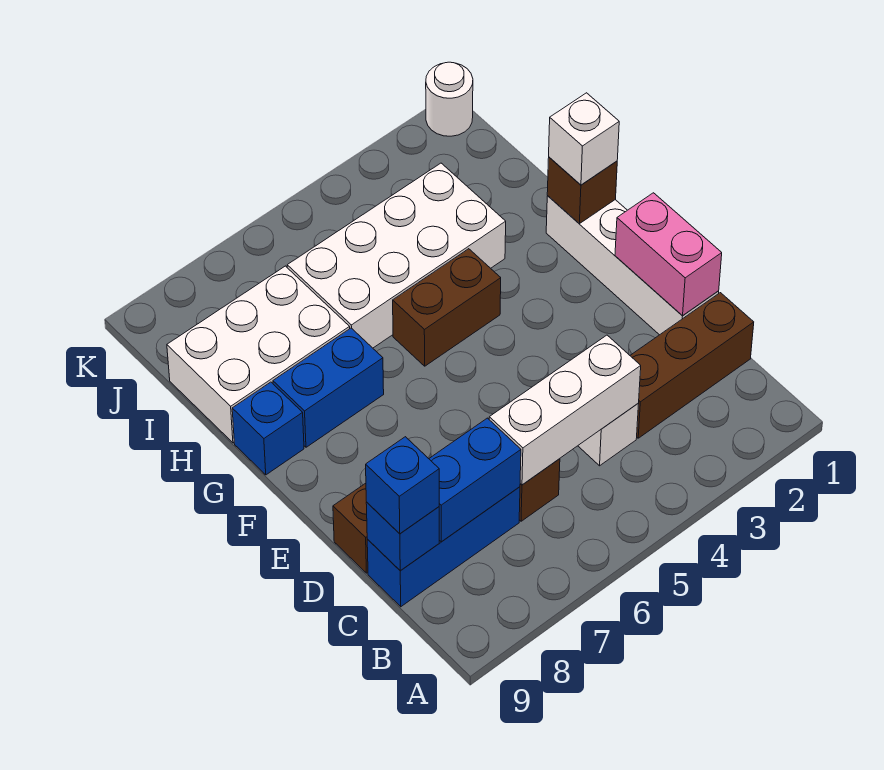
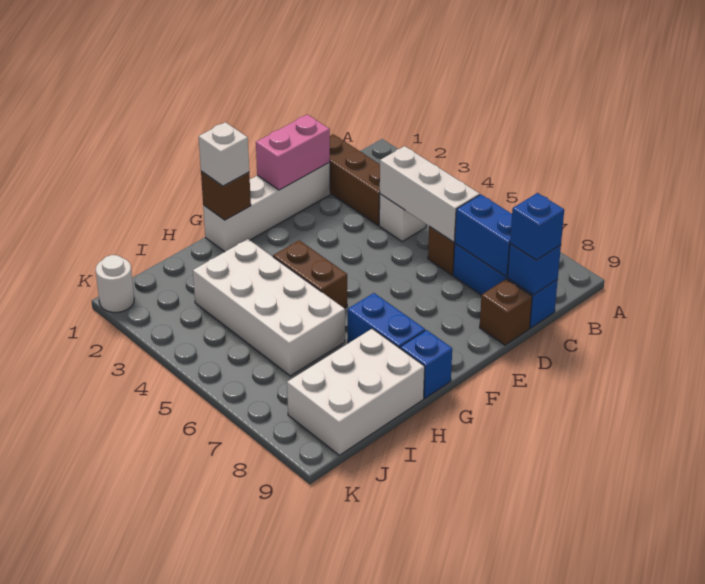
white brick H7:I9 level 1 -> white brick H8:J9 level 1

